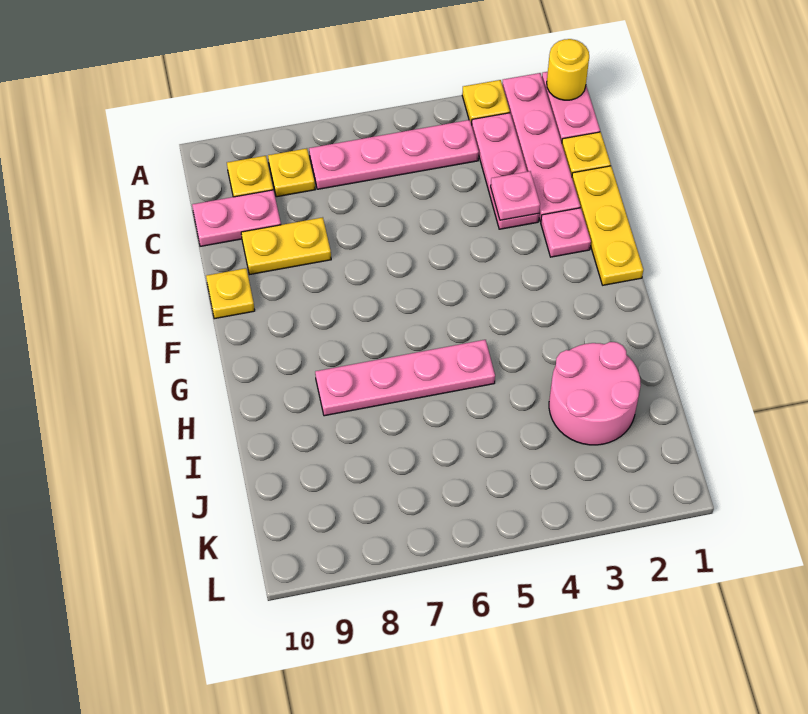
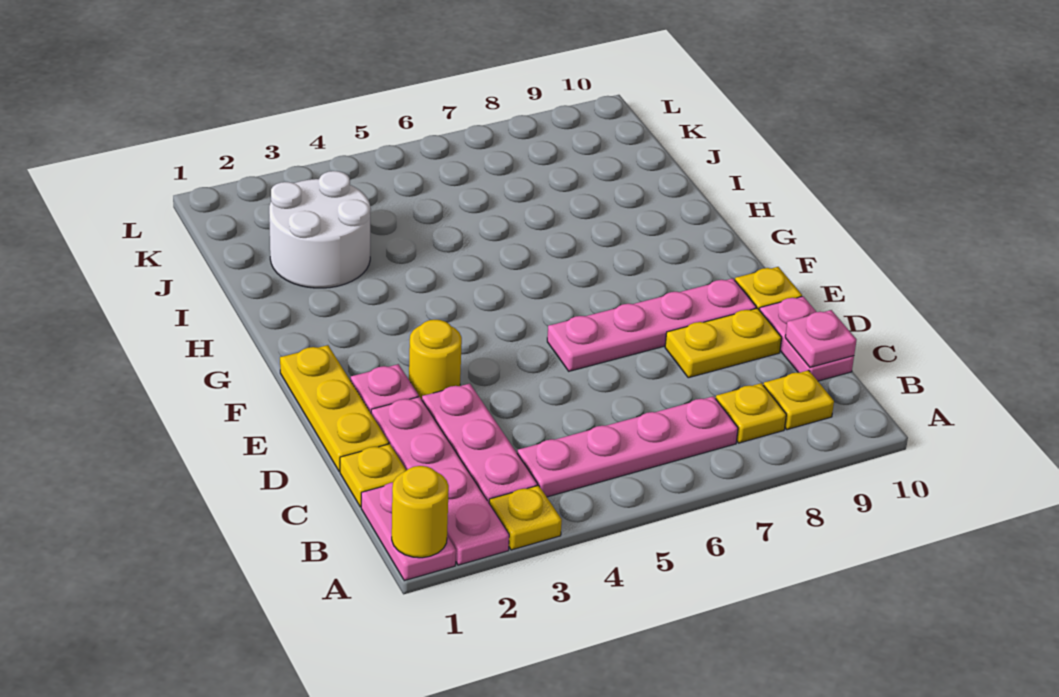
pink plate C9:C10 level 1 -> pink plate C10:D10 level 1
pink plate D3 level 2 -> pink plate C10 level 2
none -> yellow round brick E3 level 1
pink plate H5:H8 level 1 -> pink plate E6:E9 level 1
pink round brick I2:J3 level 1 -> white round brick I2:J3 level 1

